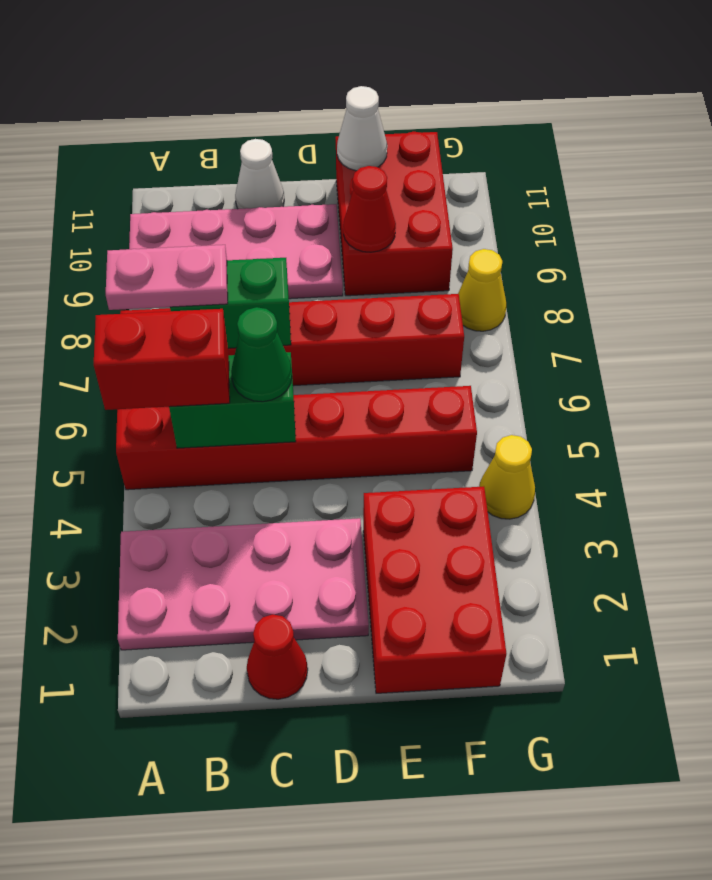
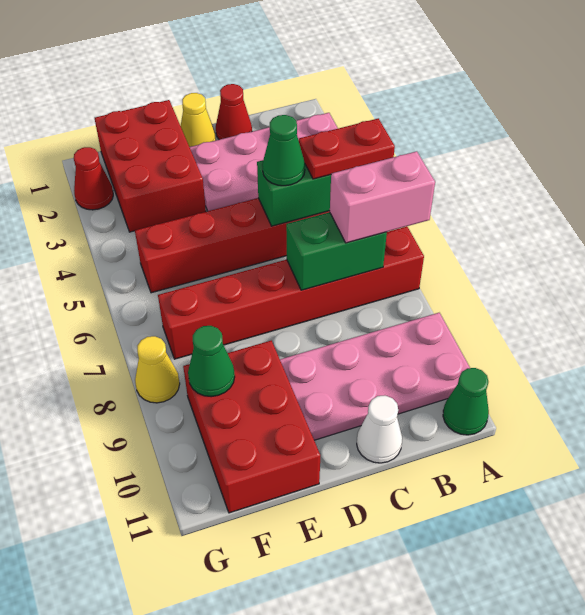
red brick A5:B5 level 3 -> red plate A5:B5 level 3
pink plate A7:B7 level 3 -> pink brick A7:B7 level 3
none -> green cone A11 level 1
red cone E9 level 2 -> red cone G2 level 1
white cone E11 level 2 -> none
none -> green cone F9 level 2
yellow cone G4 level 1 -> yellow cone D1 level 1

